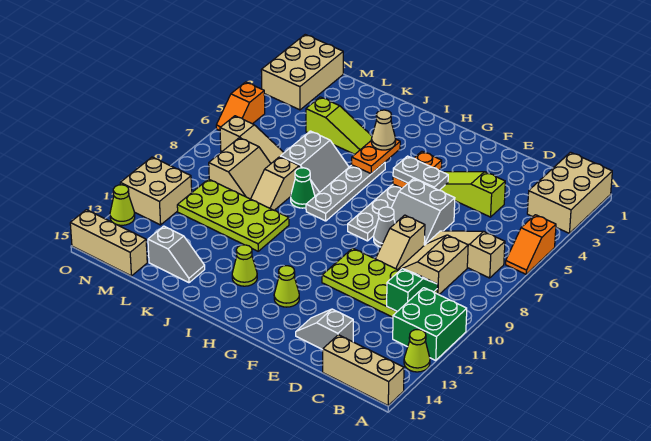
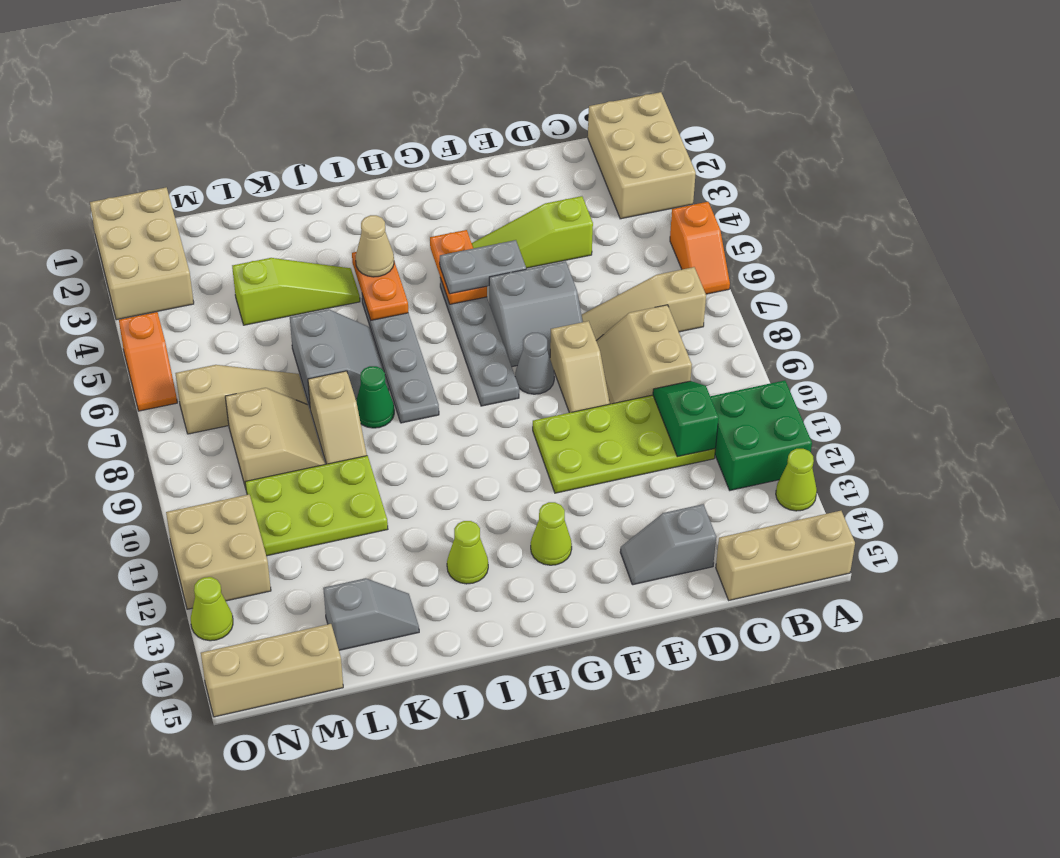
lime plate J10:M11 level 1 -> lime plate K10:M11 level 1

